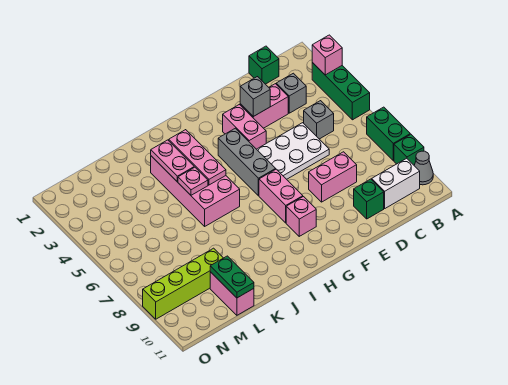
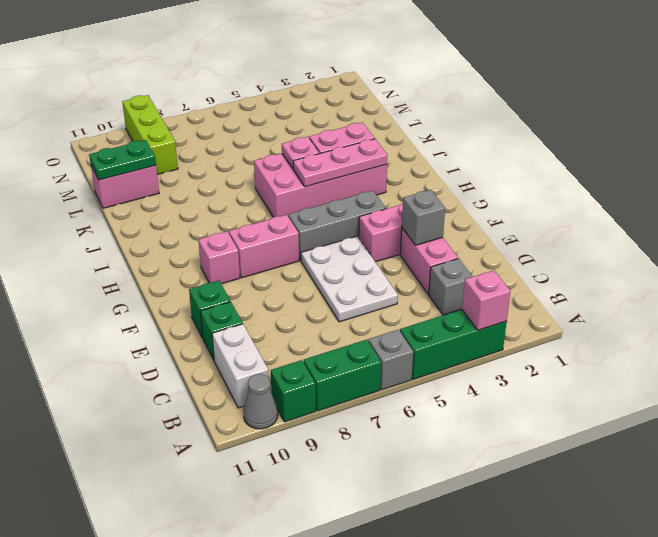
green brick C1 level 1 -> green brick E10 level 1
grey brick C5 level 1 -> grey brick A6 level 1
pink brick D8:E8 level 1 -> none
lime brick L9:O9 level 1 -> lime brick M9:O9 level 1

